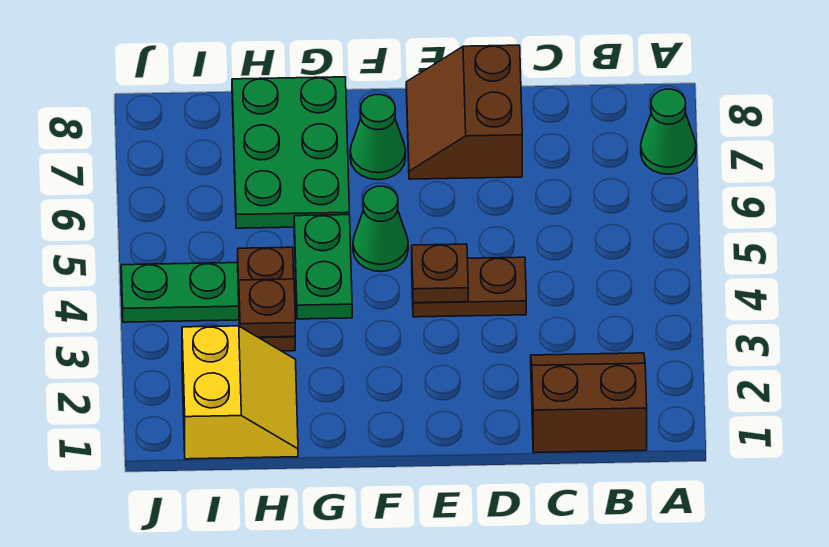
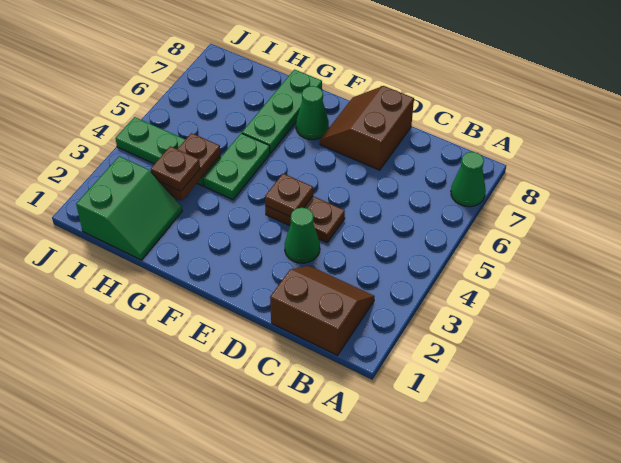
green cone F5 level 1 -> green cone D3 level 1
green plate G6:H8 level 1 -> green plate G6:G8 level 1
yellow slope H1:I2 level 1 top I -> green slope H1:I2 level 1 top I

